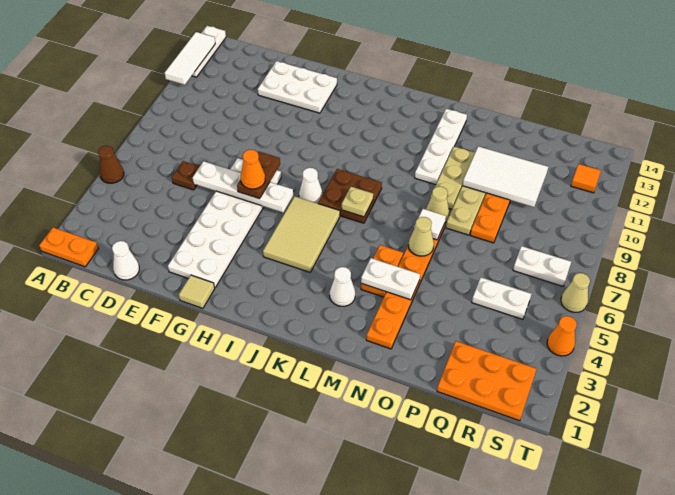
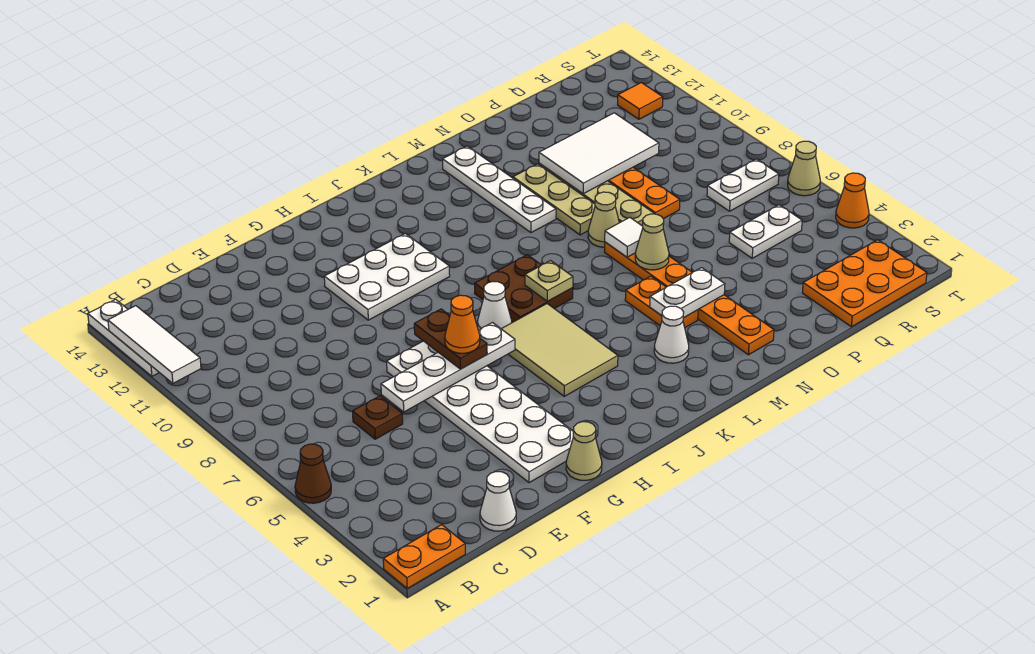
white plate E12:G13 level 1 -> white plate G10:I11 level 1
tan tile G1 level 1 -> tan cone G1 level 1

